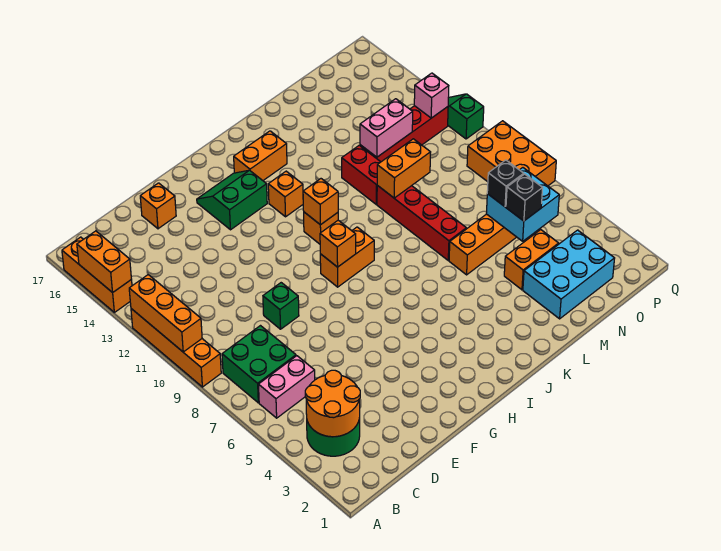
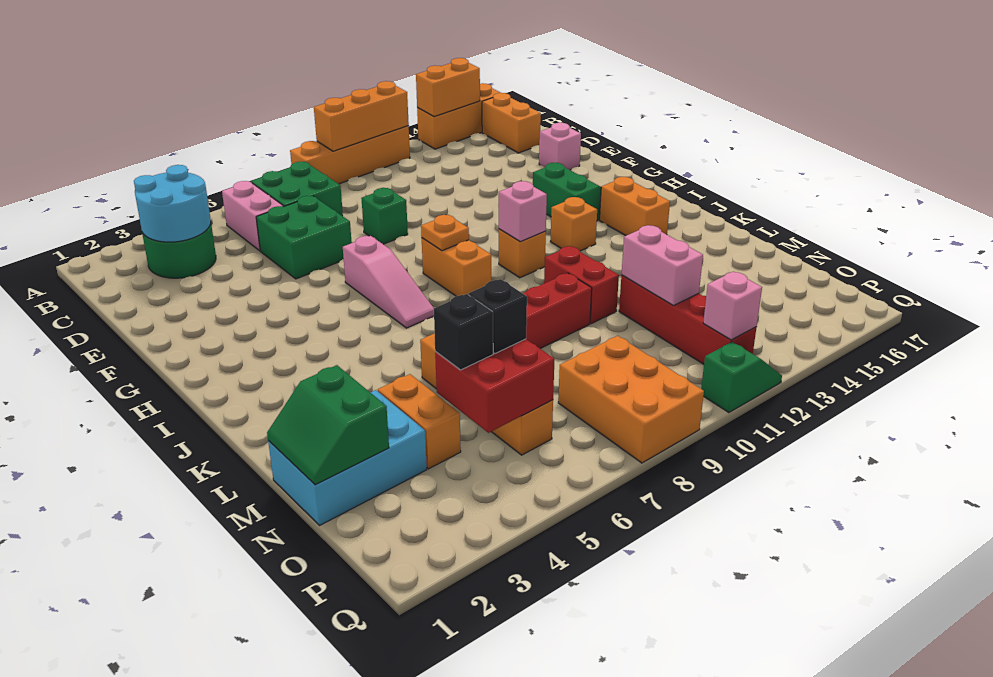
orange round brick B3:C4 level 2 -> cyan round brick B3:C4 level 2
none -> green brick D6:E7 level 1
orange brick E16 level 1 -> pink brick E16 level 1
none -> pink slope G7:I7 level 1 top G
orange brick H9 level 2 -> orange plate H9 level 2
orange brick I11 level 2 -> pink brick I11 level 2
orange brick L10:M10 level 2 -> orange brick B16:C16 level 1
red brick L11:L12 level 1 -> red brick K11:L11 level 1
none -> green slope M1:N2 level 2 top 2
cyan brick M2:O3 level 1 -> cyan brick M1:N3 level 1
cyan brick N5:O6 level 2 -> red brick N5:O6 level 2
orange brick P7:Q9 level 1 -> orange brick O8:Q9 level 1

